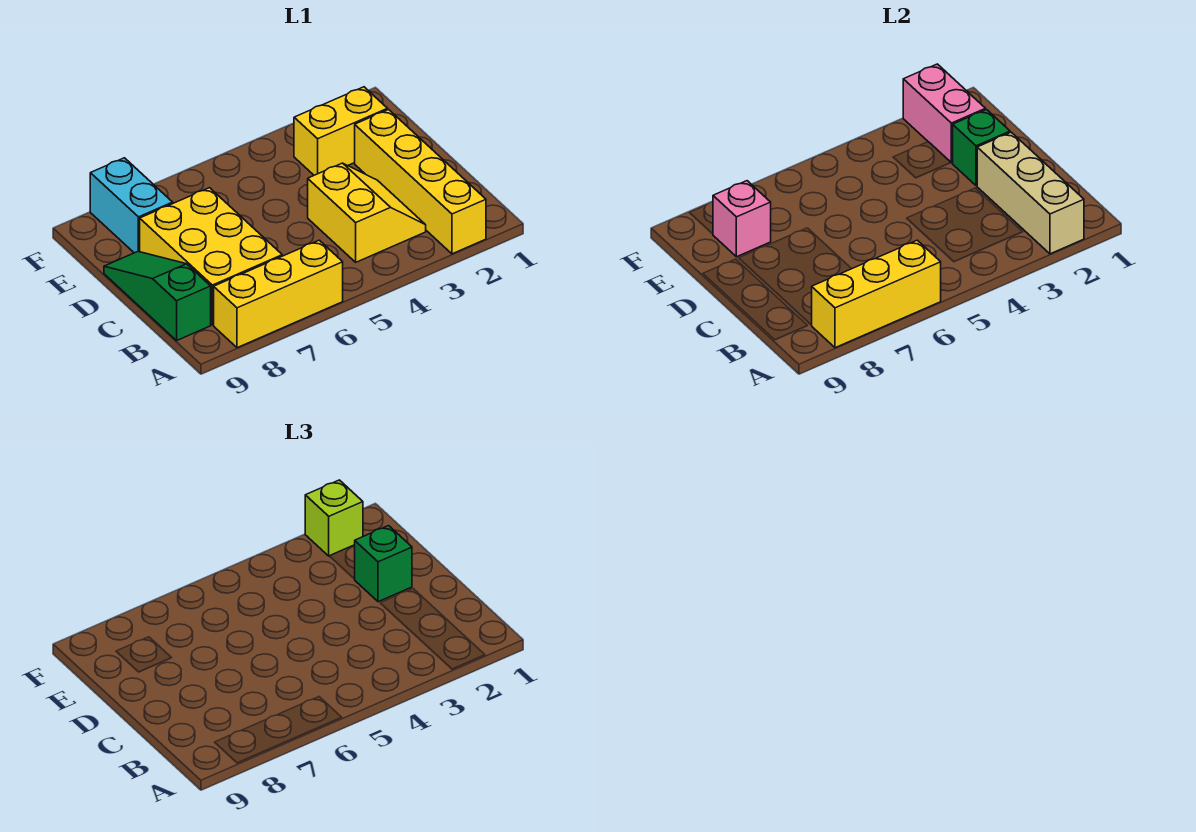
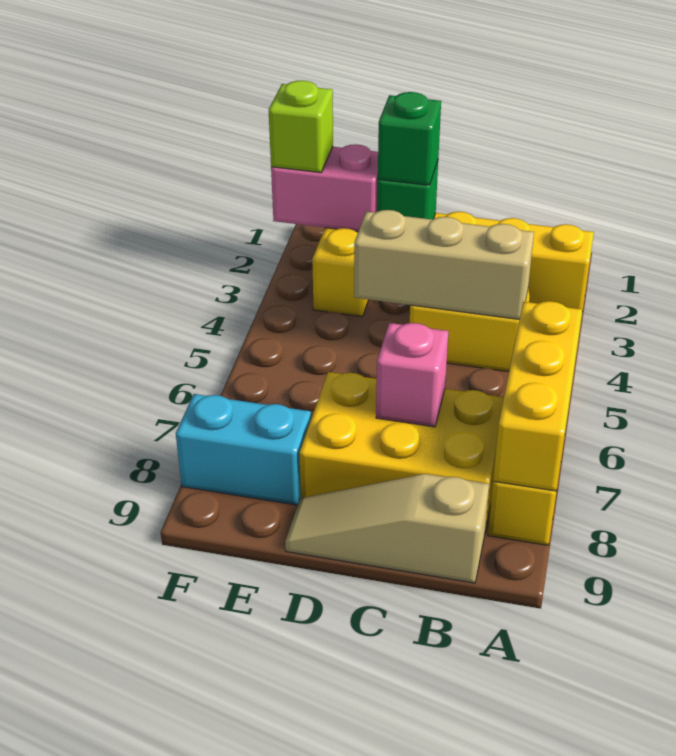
tan brick A2:C2 level 2 -> tan brick B4:D4 level 2
green slope B9:D9 level 1 top B -> tan slope B9:D9 level 1 top B
pink brick E8 level 2 -> pink brick C7 level 2

